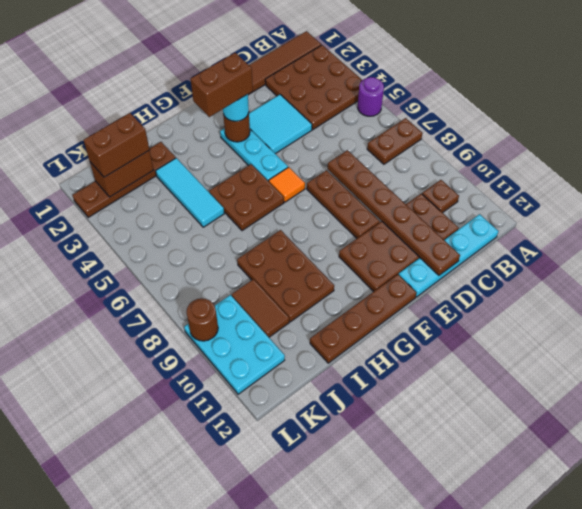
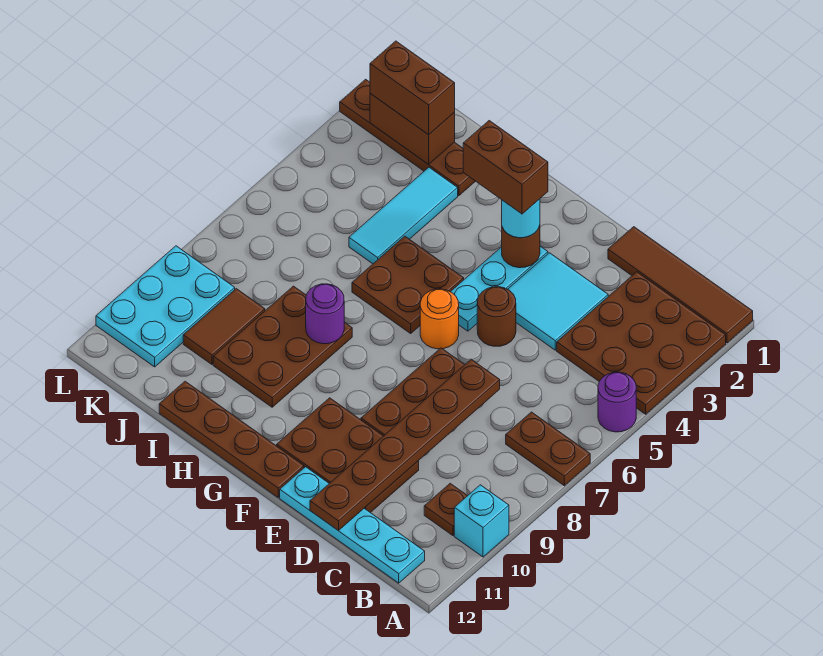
none -> cyan brick A10 level 1
brown plate C10:F11 level 1 -> brown plate D10:F11 level 1
orange tile F6 level 1 -> orange round brick F6 level 1
none -> purple round brick H8 level 2
brown round brick L9 level 2 -> brown round brick E5 level 1

